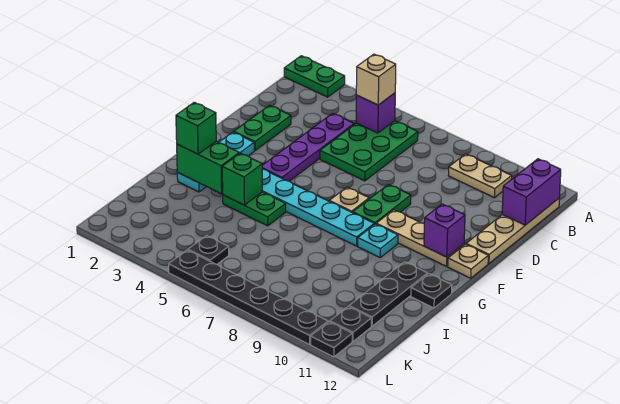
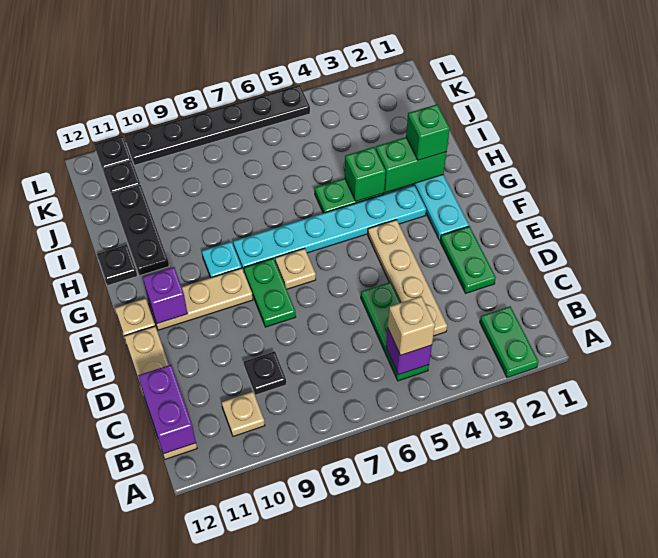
green plate A1:A2 level 1 -> green plate A2:B2 level 1
green plate B5:D6 level 1 -> green plate B5:D5 level 1
tan plate B9:B10 level 1 -> tan plate B10 level 1
purple plate C4:F4 level 1 -> tan plate C4:F4 level 1
black plate K5 level 1 -> black plate C9 level 1

